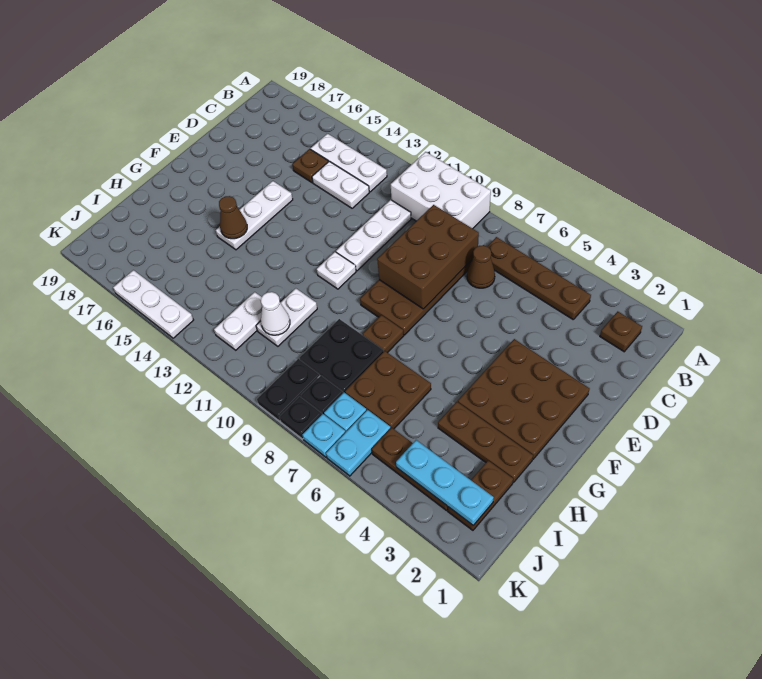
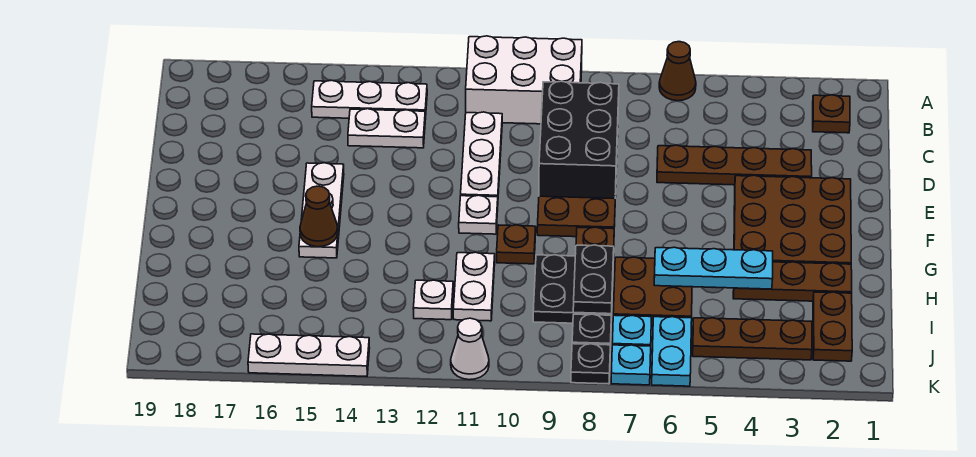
brown plate B4:B7 level 1 -> brown plate D3:D6 level 1
brown cone C7 level 1 -> brown cone A6 level 1
brown brick C8:E9 level 2 -> black brick C8:E9 level 2
brown plate C15 level 1 -> brown plate G10 level 1
white cone I11 level 2 -> white cone K11 level 1
white plate I12:J12 level 1 -> white plate I12 level 1
cyan plate J2:J4 level 2 -> cyan plate H4:H6 level 2
black plate J9:K9 level 1 -> black plate H8:I8 level 2

